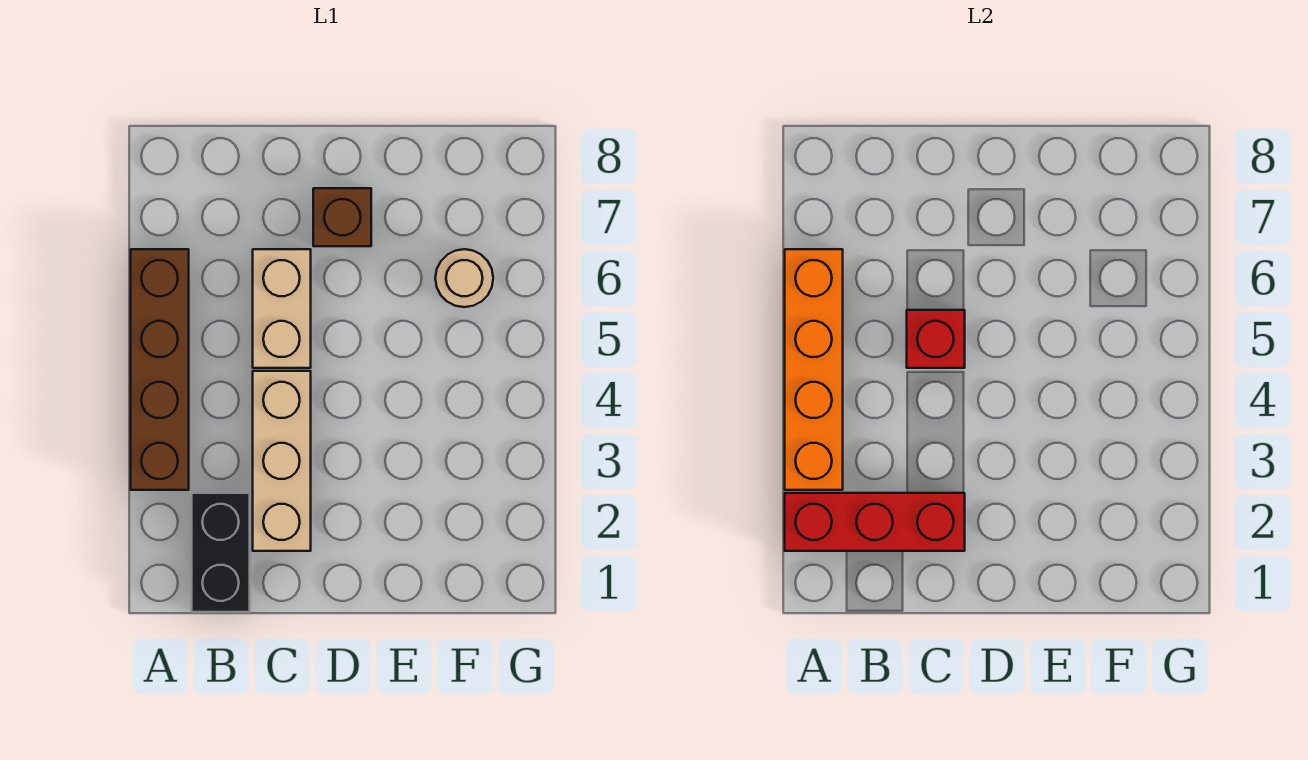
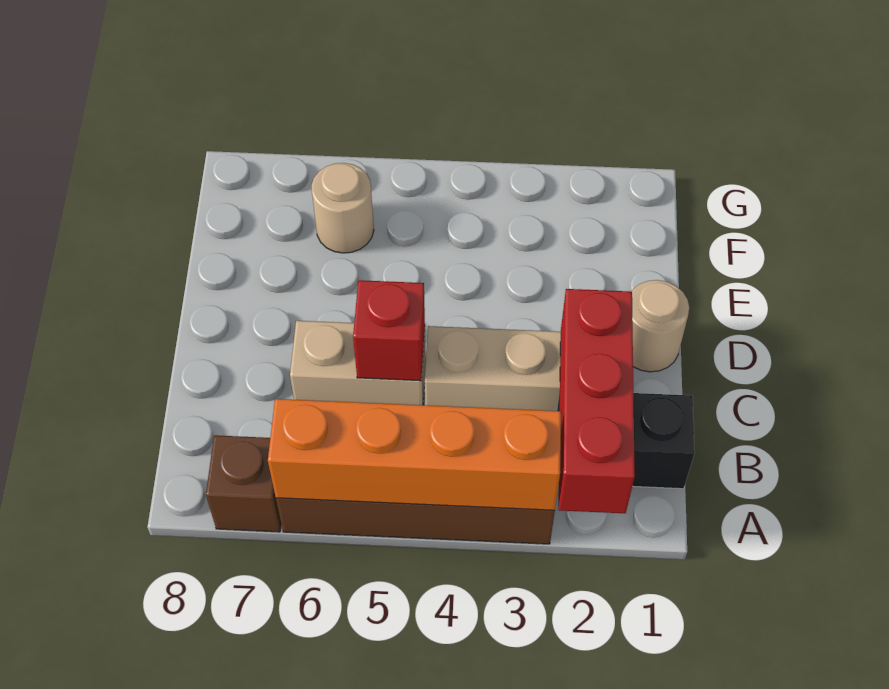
none -> tan round brick D1 level 1
brown brick D7 level 1 -> brown brick A7 level 1

